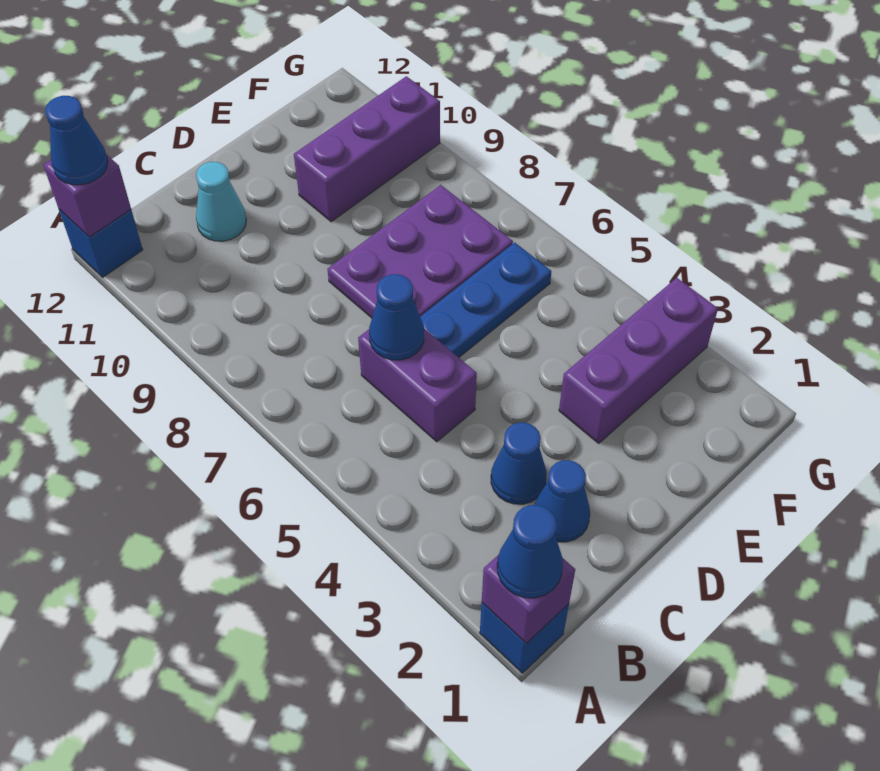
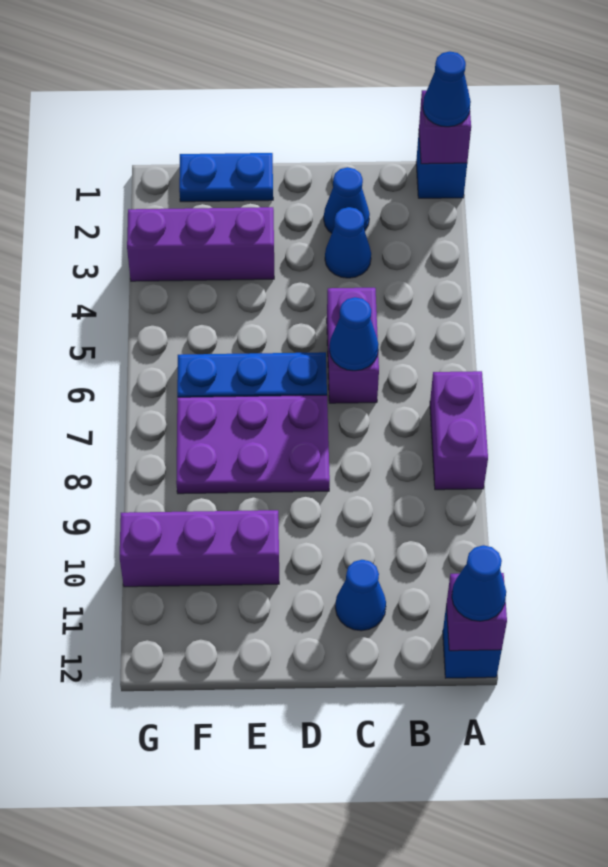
none -> purple brick A7:A8 level 1
cyan cone C11 level 1 -> blue cone C11 level 1
none -> blue plate E1:F1 level 1

